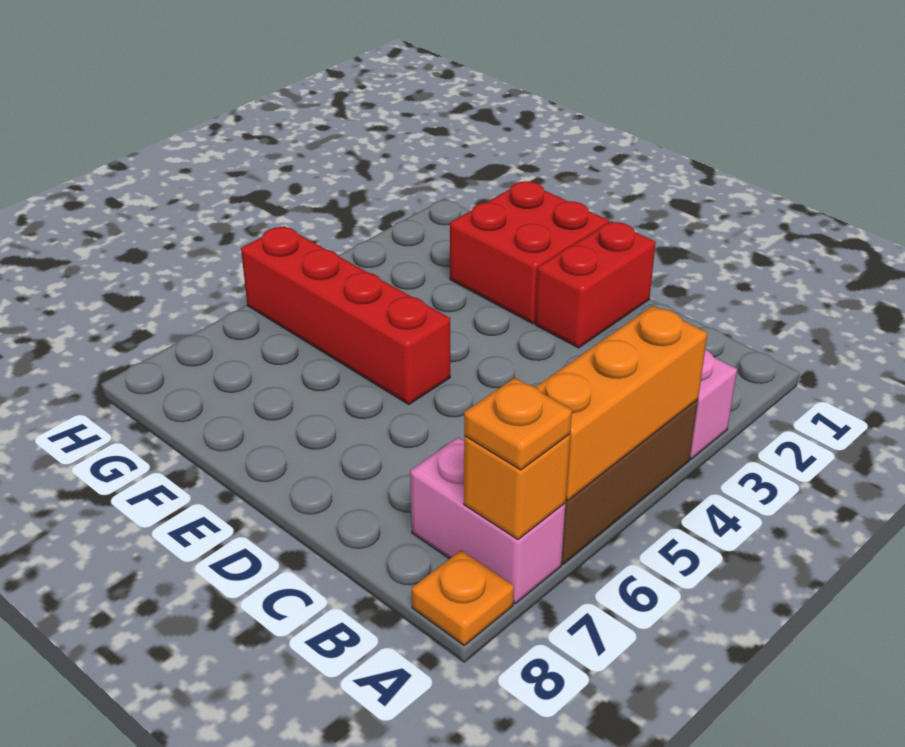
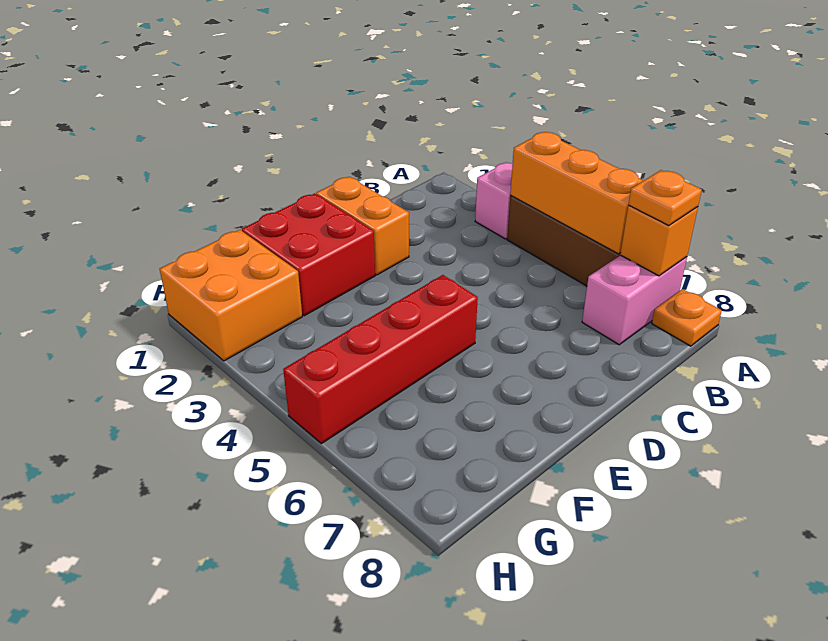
red brick D1:D2 level 1 -> orange brick D1:D2 level 1
none -> orange brick G1:H2 level 1

